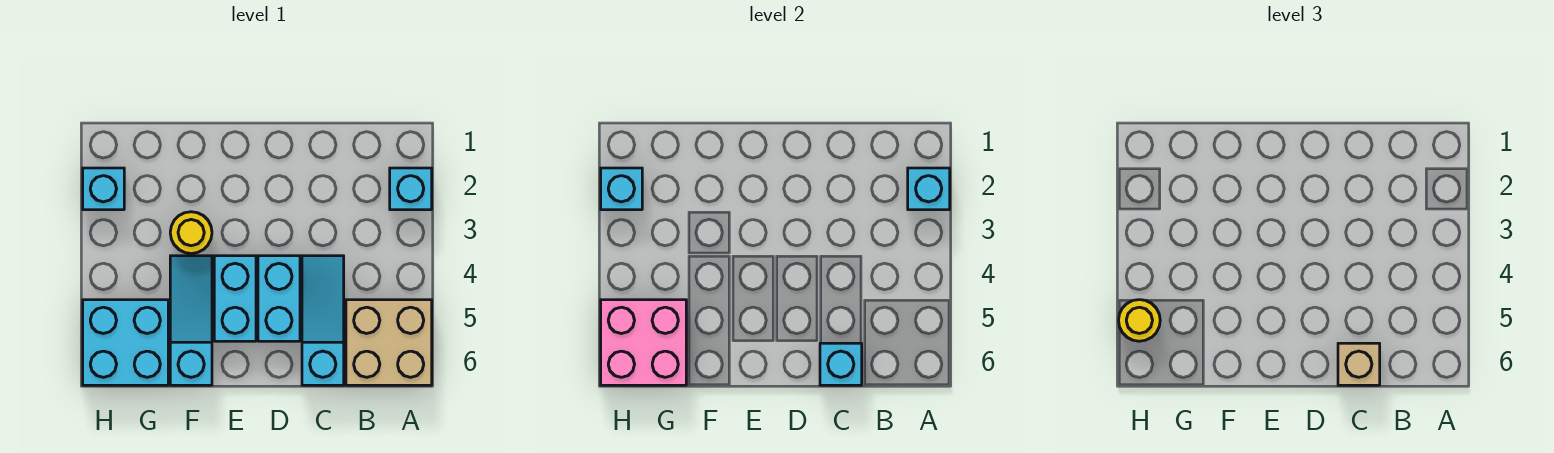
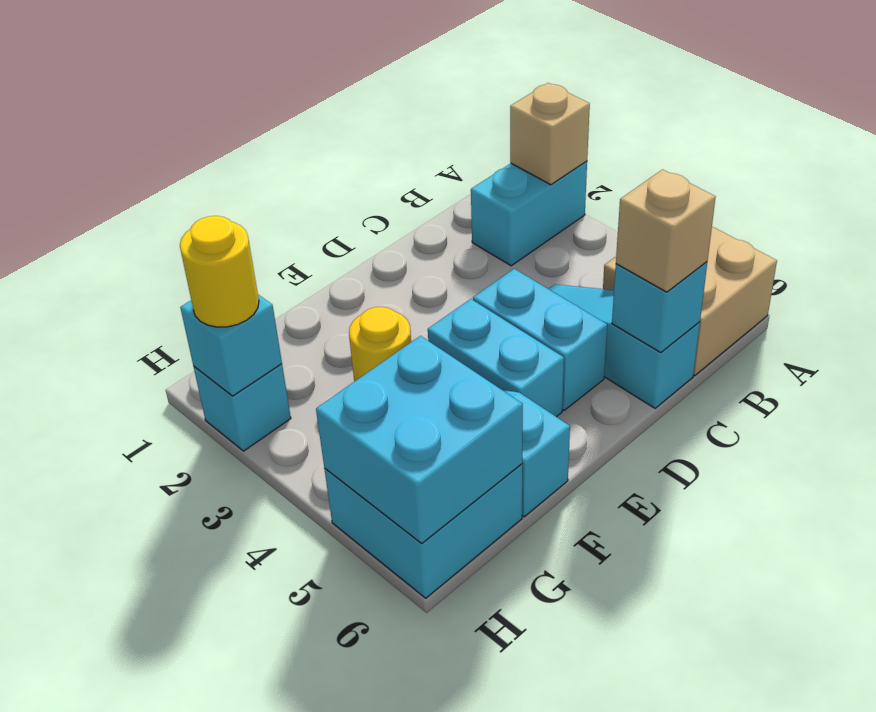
cyan brick A2 level 1 -> cyan brick A2:B2 level 1
cyan brick A2 level 2 -> tan brick A2 level 2
pink brick G5:H6 level 2 -> cyan brick G5:H6 level 2
yellow round brick H5 level 3 -> yellow round brick H2 level 3

